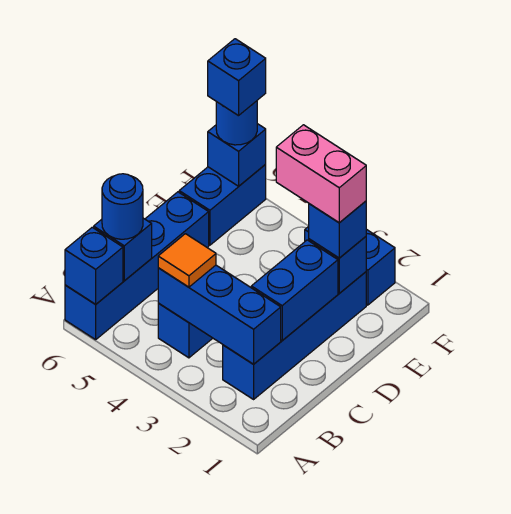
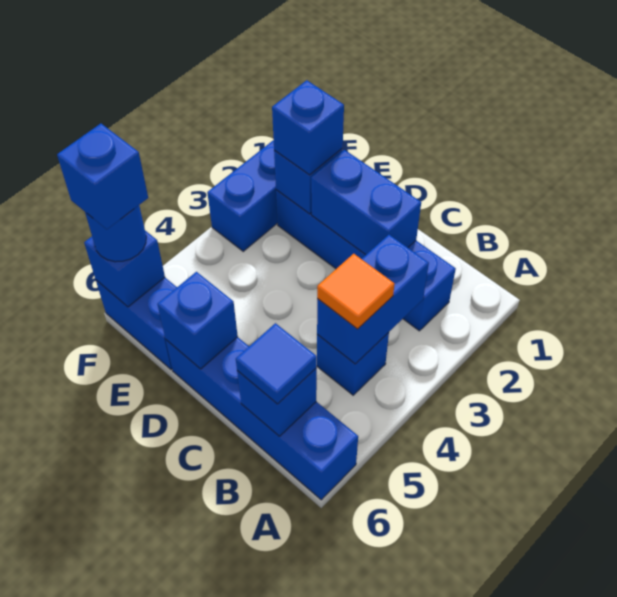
blue brick A6 level 2 -> blue brick D6 level 2
blue brick B2:B4 level 2 -> blue brick B3:B4 level 2
blue round brick B6 level 3 -> blue tile B6 level 3
pink brick E2:E3 level 4 -> none

